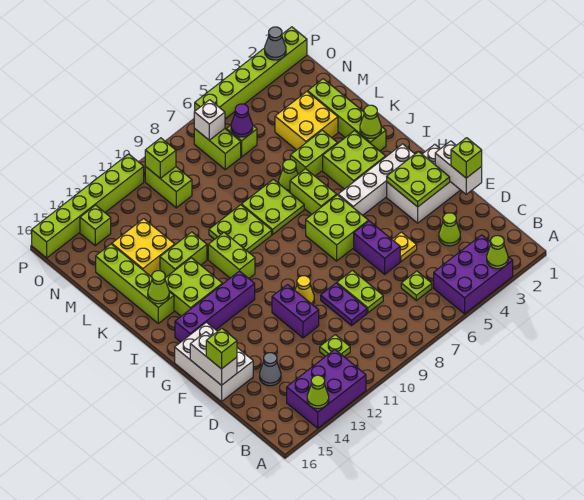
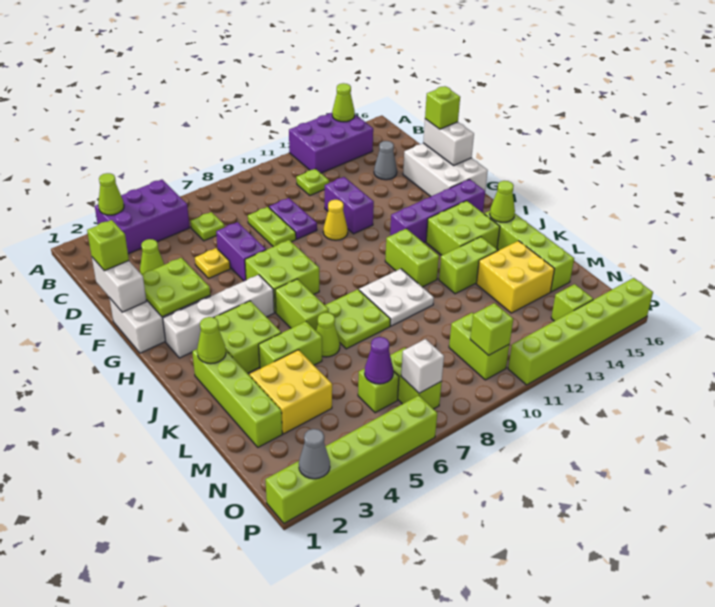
lime plate J9:K10 level 1 -> white plate J9:K10 level 1

